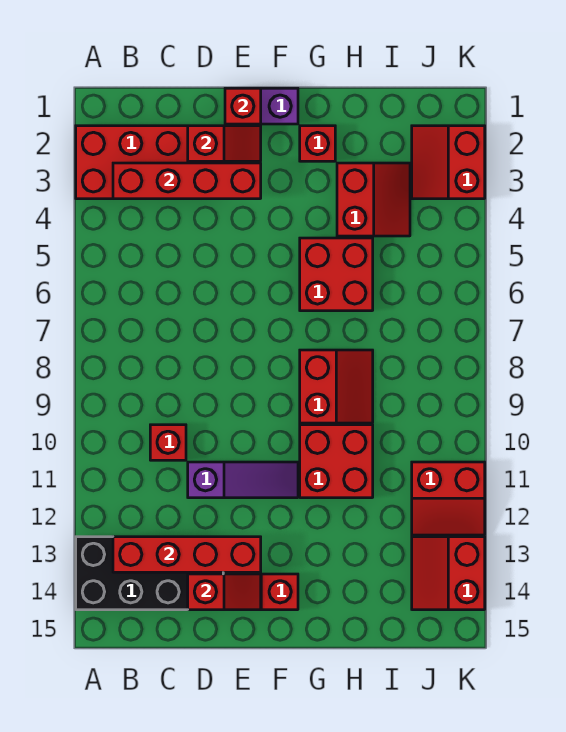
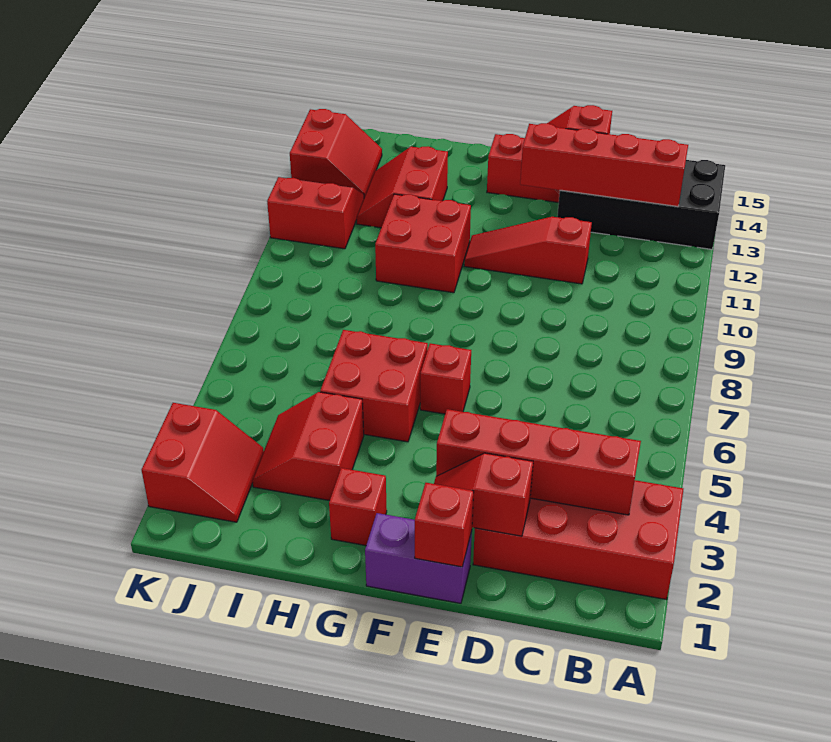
red brick C10 level 1 -> red brick F6 level 1
purple slope D11:F11 level 1 top D -> red slope D11:F11 level 1 top D
red slope G8:H9 level 1 top G -> red slope H12:I13 level 1 top H

